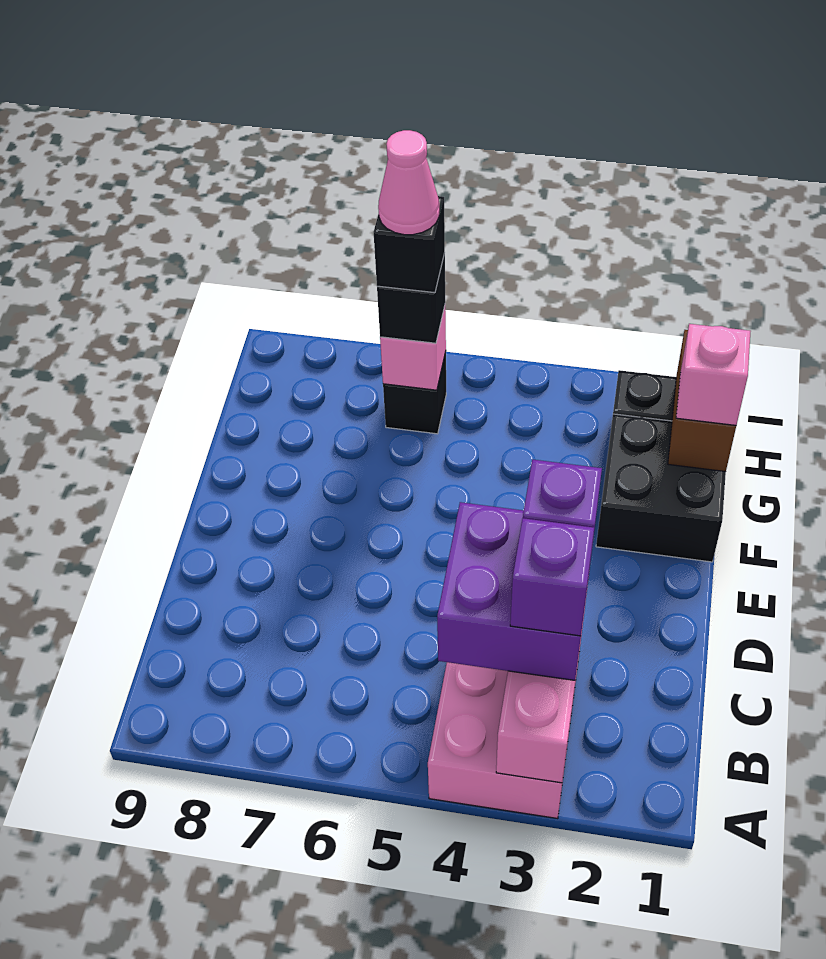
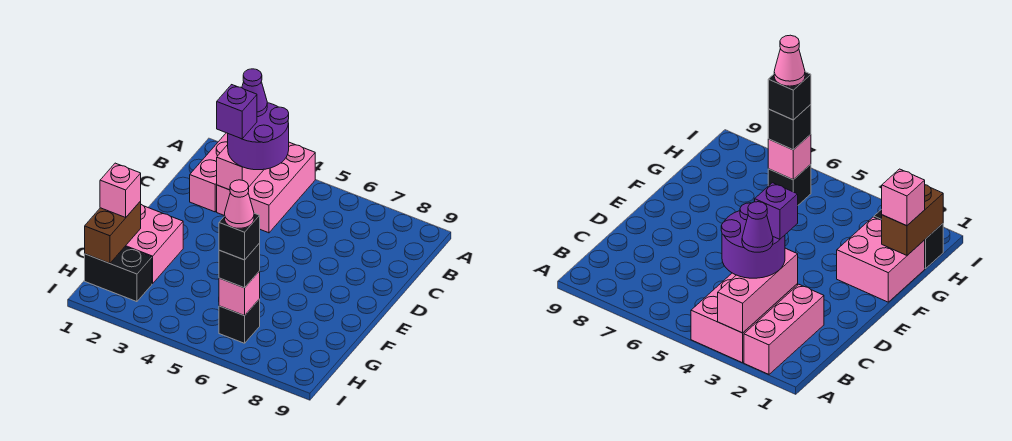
none -> pink brick A2:C2 level 1
purple brick B3:C4 level 3 -> purple round brick B3:C4 level 3
purple brick B3 level 4 -> purple cone B3 level 4
black brick F1:G2 level 1 -> pink brick F1:G2 level 1

